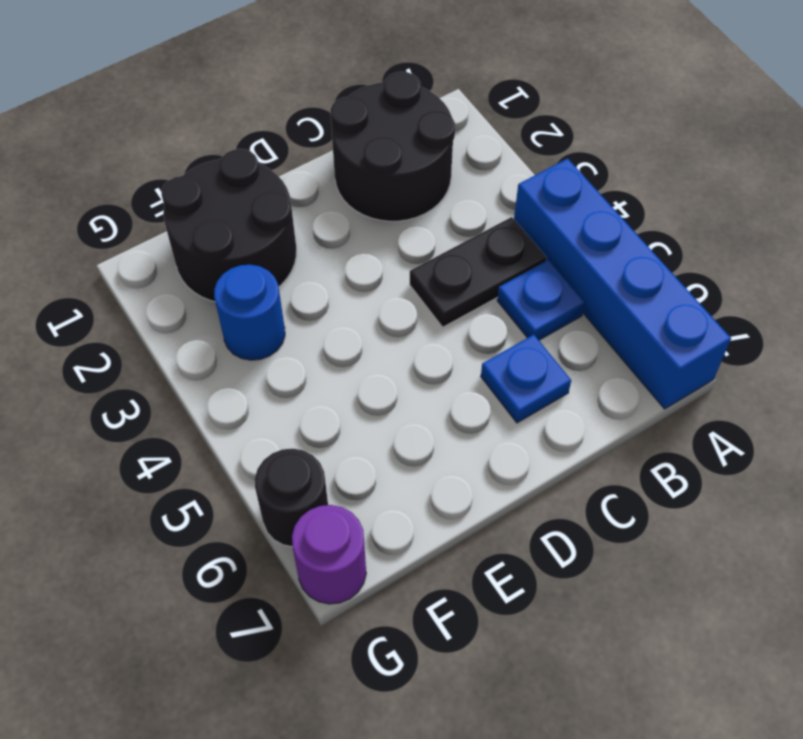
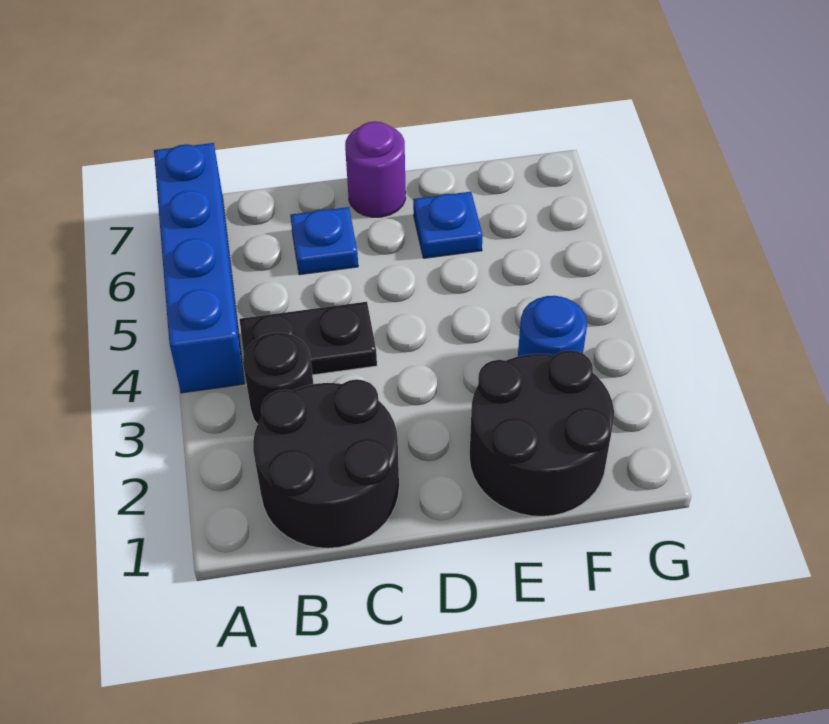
blue plate B5 level 1 -> blue plate E6 level 1
black round brick G6 level 1 -> black round brick B3 level 1
purple round brick G7 level 1 -> purple round brick D7 level 1

